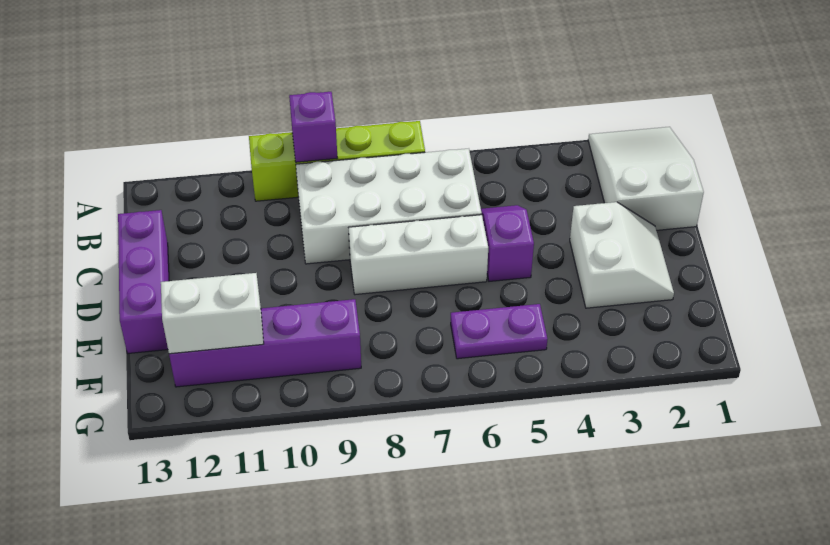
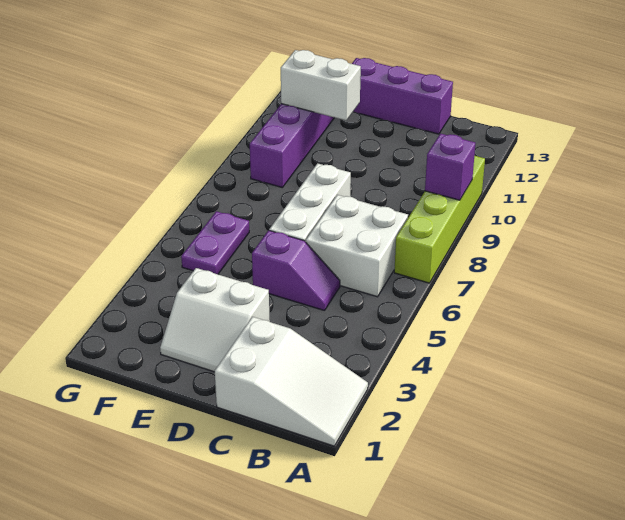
white brick B6:C9 level 1 -> white brick B6:C7 level 1
white brick F11:F12 level 2 -> white brick E11:F11 level 2

